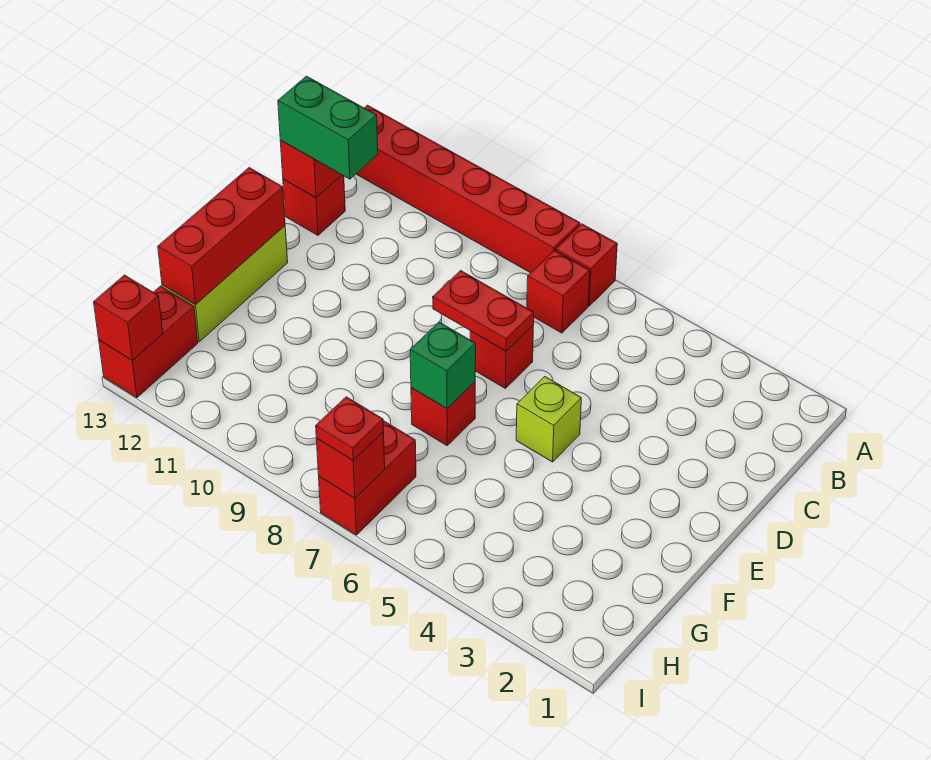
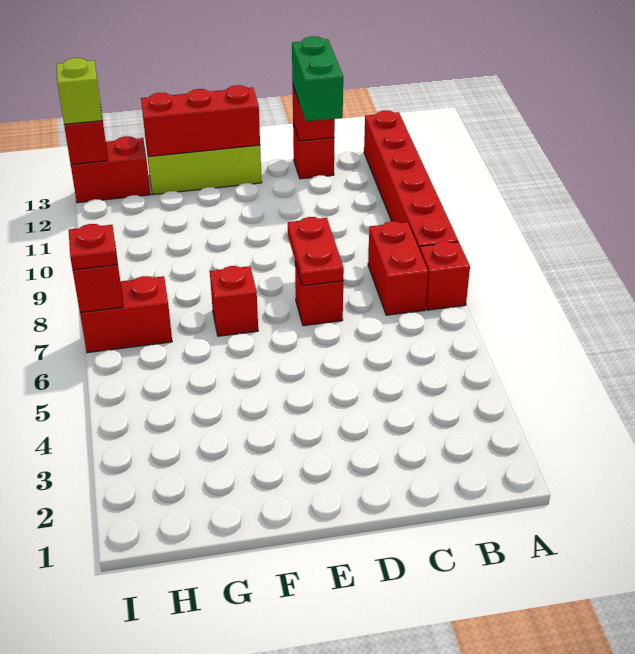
red brick B7 level 1 -> red brick B7:B8 level 1
lime brick E5 level 1 -> lime brick I13 level 3
green brick F7 level 2 -> none

